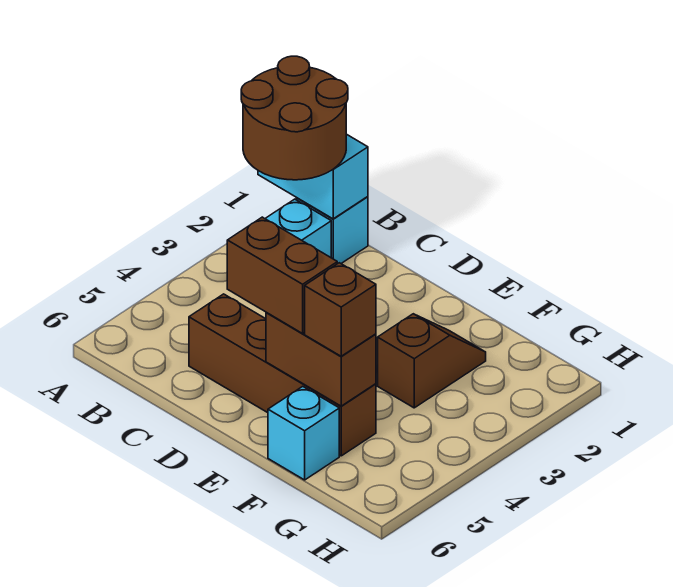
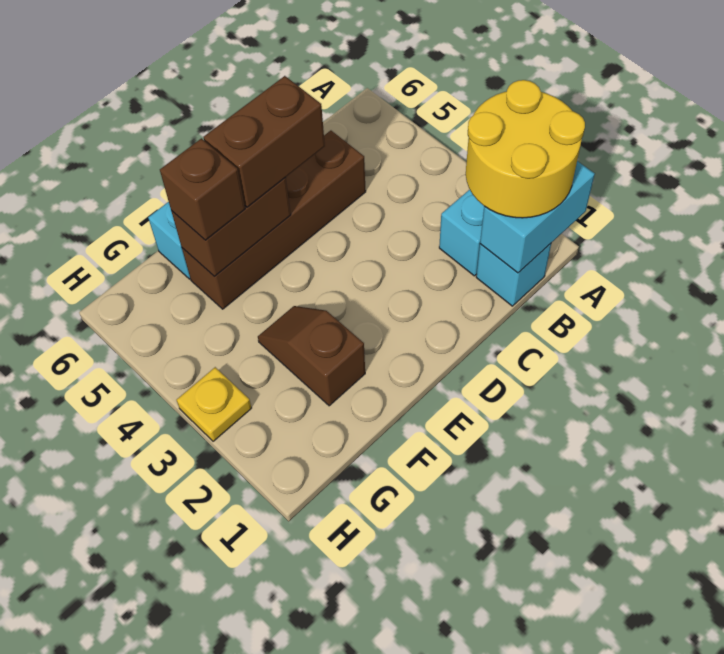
brown round brick A1:B2 level 3 -> yellow round brick A1:B2 level 3
brown slope F2:F3 level 1 top 3 -> brown slope F2:F3 level 1 top 2
none -> yellow plate H3 level 1

